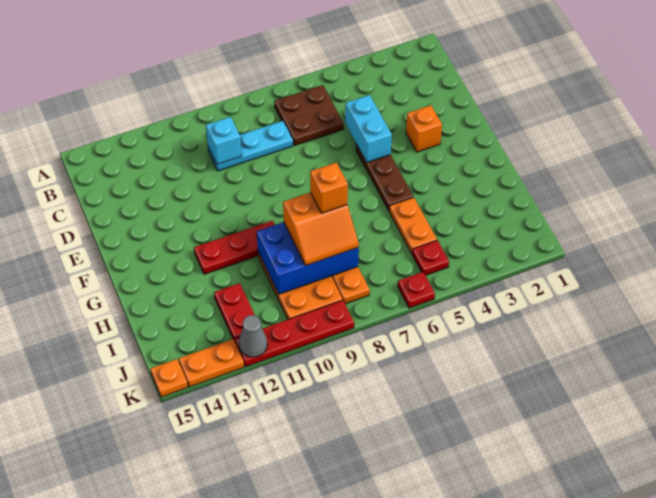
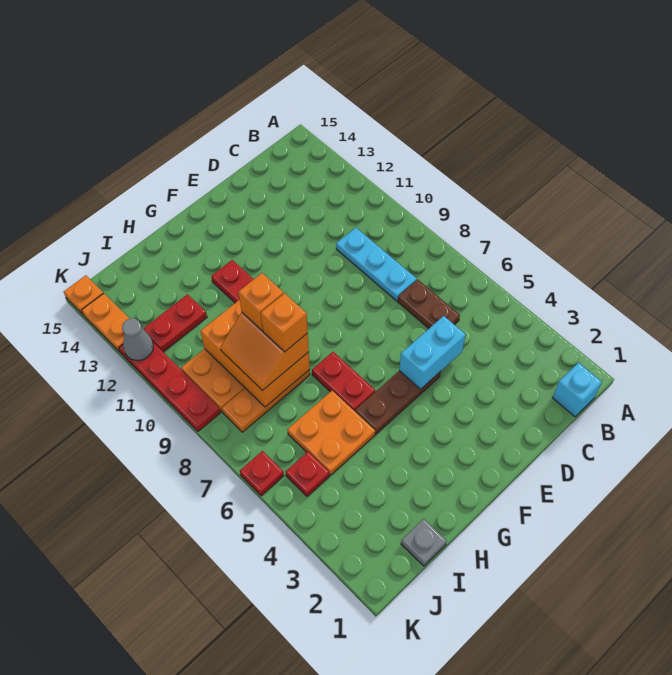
brown plate B6:C7 level 1 -> brown plate C6:C7 level 1
cyan brick C10 level 2 -> cyan brick B1 level 1
orange brick E3 level 1 -> orange brick H9 level 4
none -> red plate G6:G7 level 1
orange plate H5:I5 level 1 -> orange plate H5:I6 level 1
blue brick H8:I10 level 2 -> orange brick H8:I10 level 2
none -> grey plate I1 level 1

